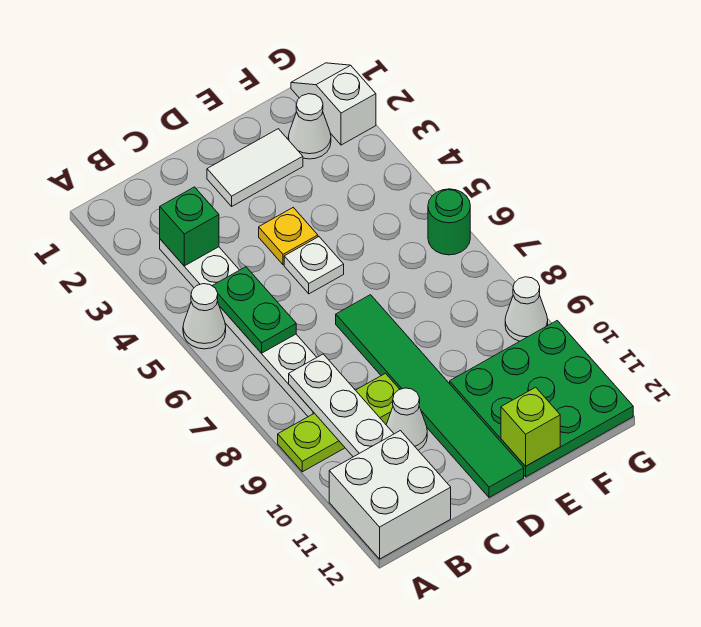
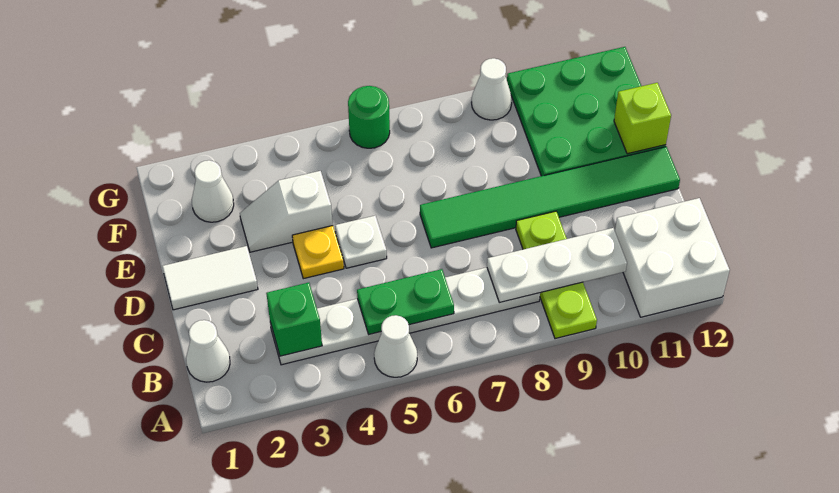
white cone C10 level 1 -> white cone B1 level 1
white tile D2:E2 level 1 -> white tile D1:D2 level 1
white slope G1:G2 level 1 top 2 -> white slope E3:E4 level 1 top 4

